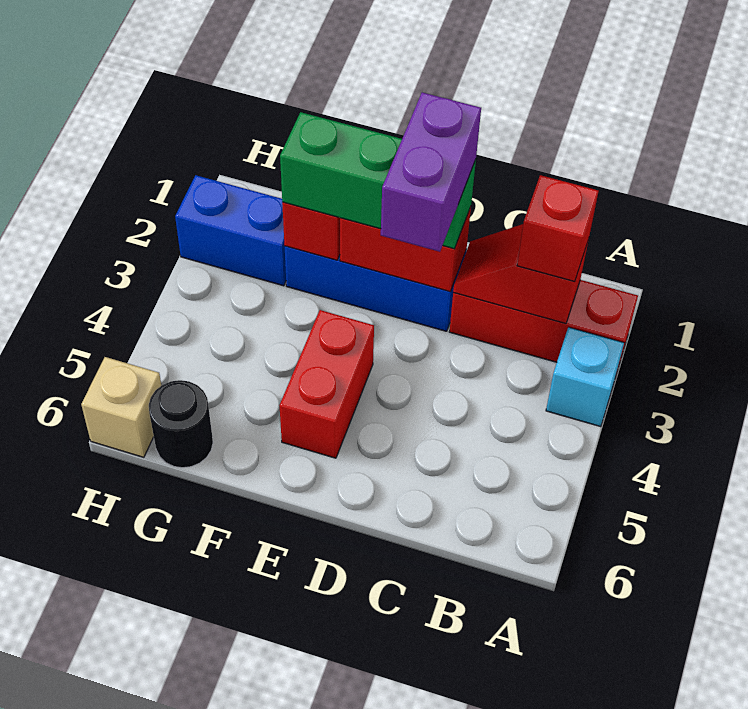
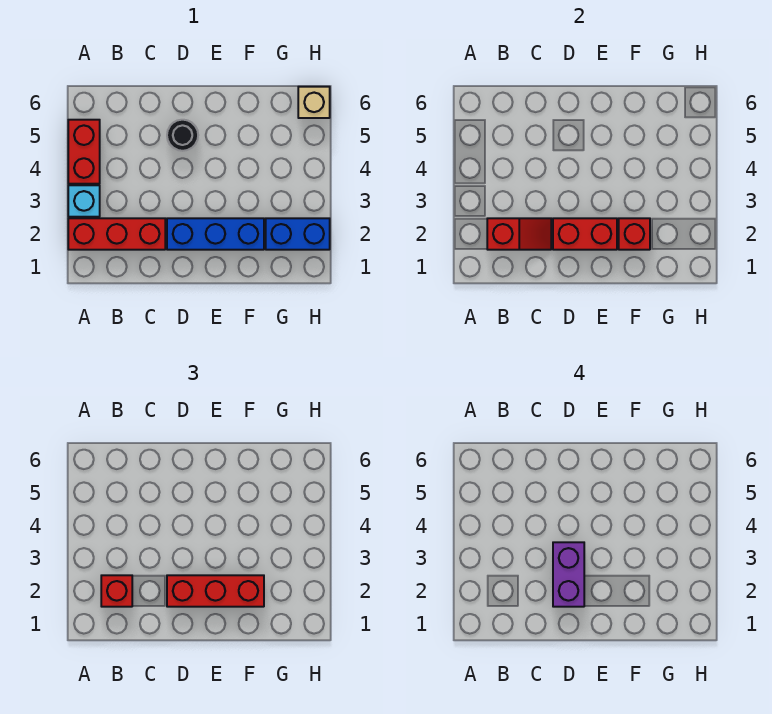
green brick D2:F2 level 3 -> red brick D2:F2 level 3
red brick E4:E5 level 1 -> red brick A4:A5 level 1
black round brick G6 level 1 -> black round brick D5 level 1

